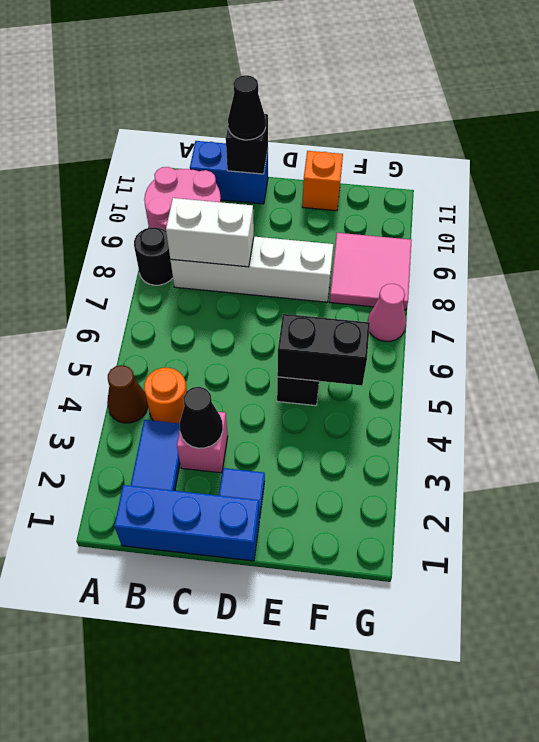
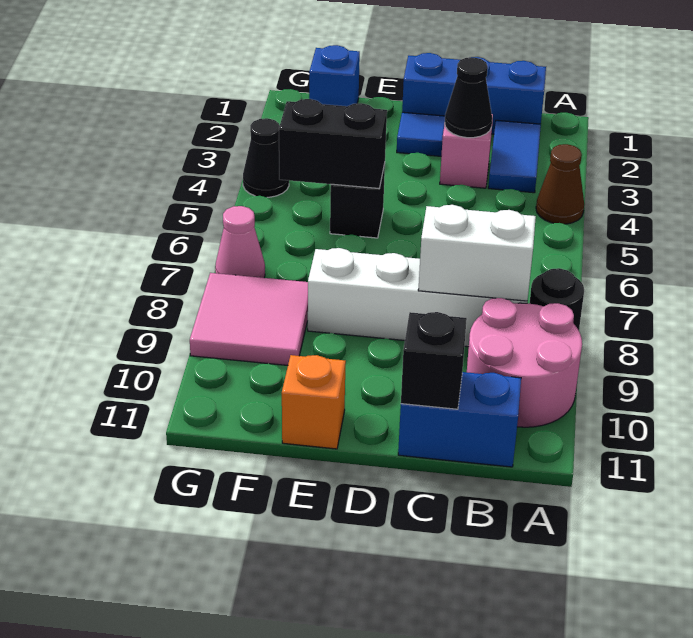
orange round brick B4 level 1 -> none
black cone C11 level 3 -> black cone G4 level 1
none -> blue brick F1 level 1

